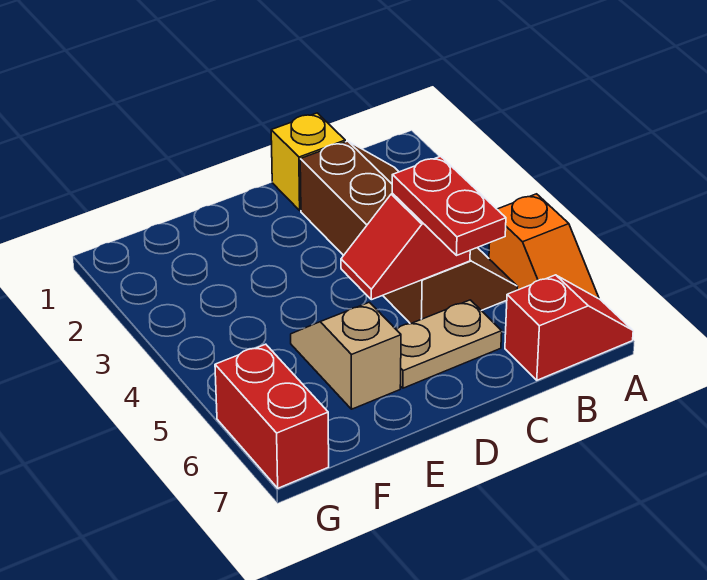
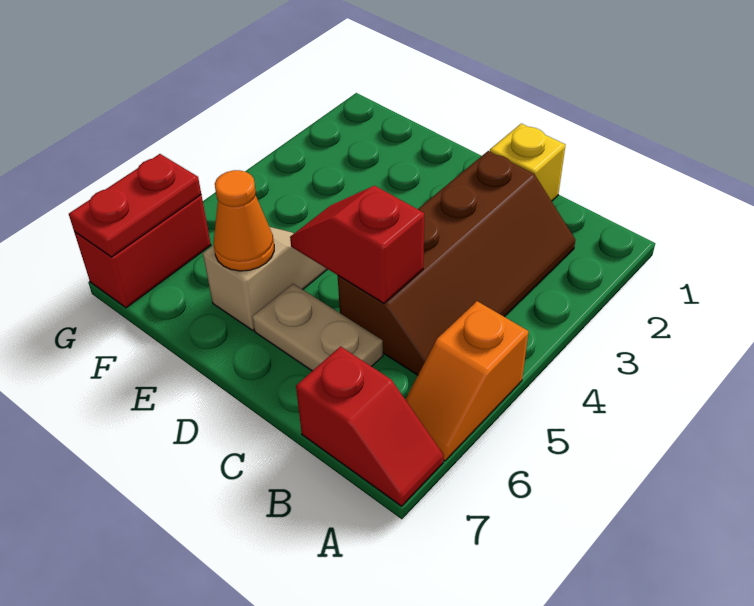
red plate C5:C6 level 3 -> red plate G6:G7 level 2
none -> orange cone E6 level 2

